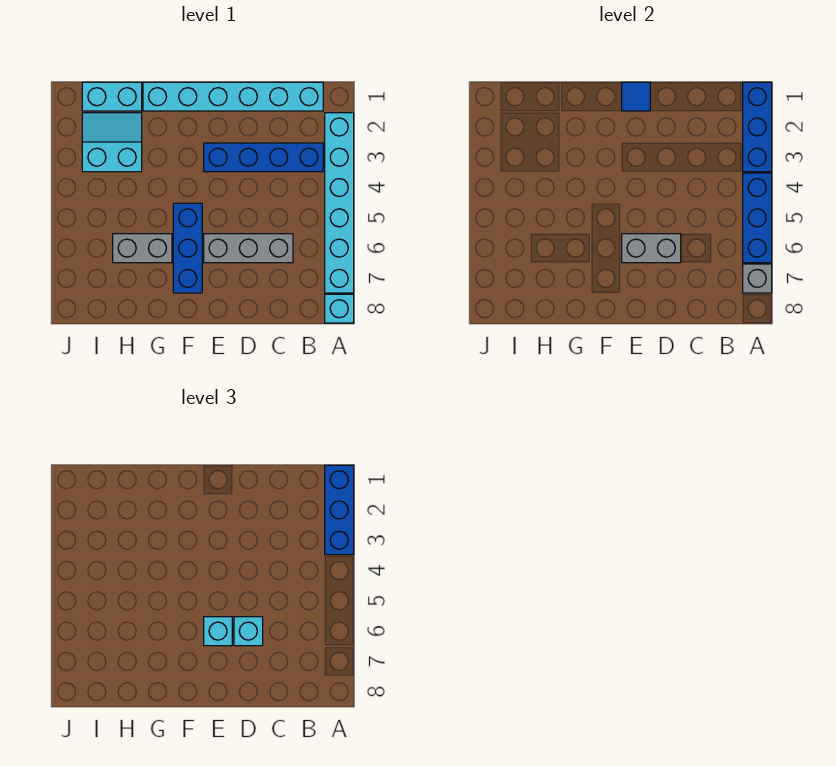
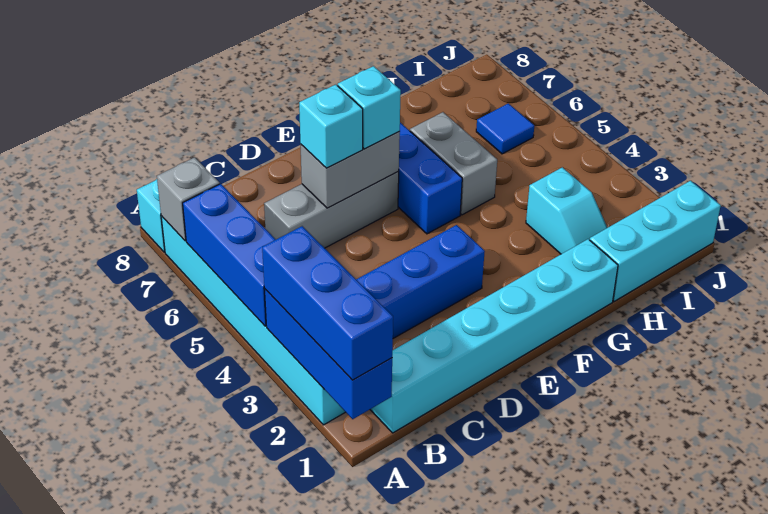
blue tile E1 level 2 -> blue tile I6 level 1
grey brick G6:H6 level 1 -> grey brick G5:G6 level 1
cyan brick H1:I1 level 1 -> cyan brick H1:J1 level 1
cyan slope H2:I3 level 1 top 3 -> cyan slope H2:H3 level 1 top 3

